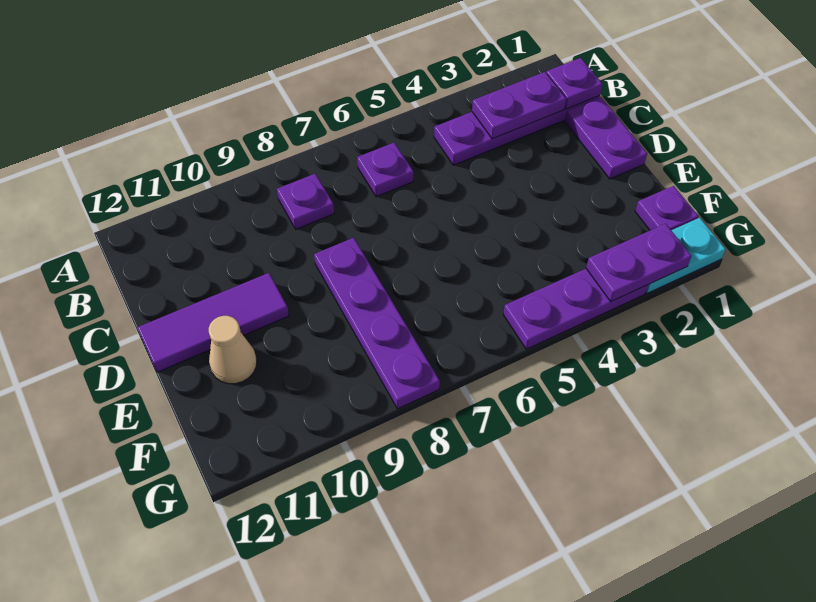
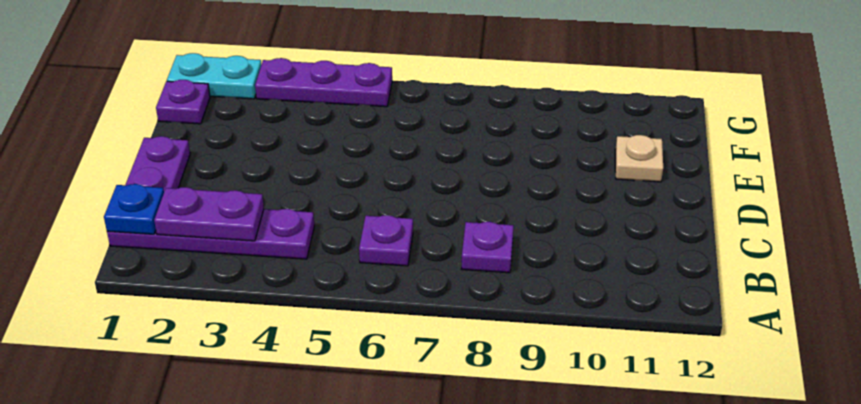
purple plate B1 level 2 -> blue plate B1 level 2
purple plate D8:G8 level 1 -> none
purple tile D10:D12 level 1 -> none
tan cone E11 level 1 -> tan plate E11 level 1
purple plate G2:G3 level 2 -> none

